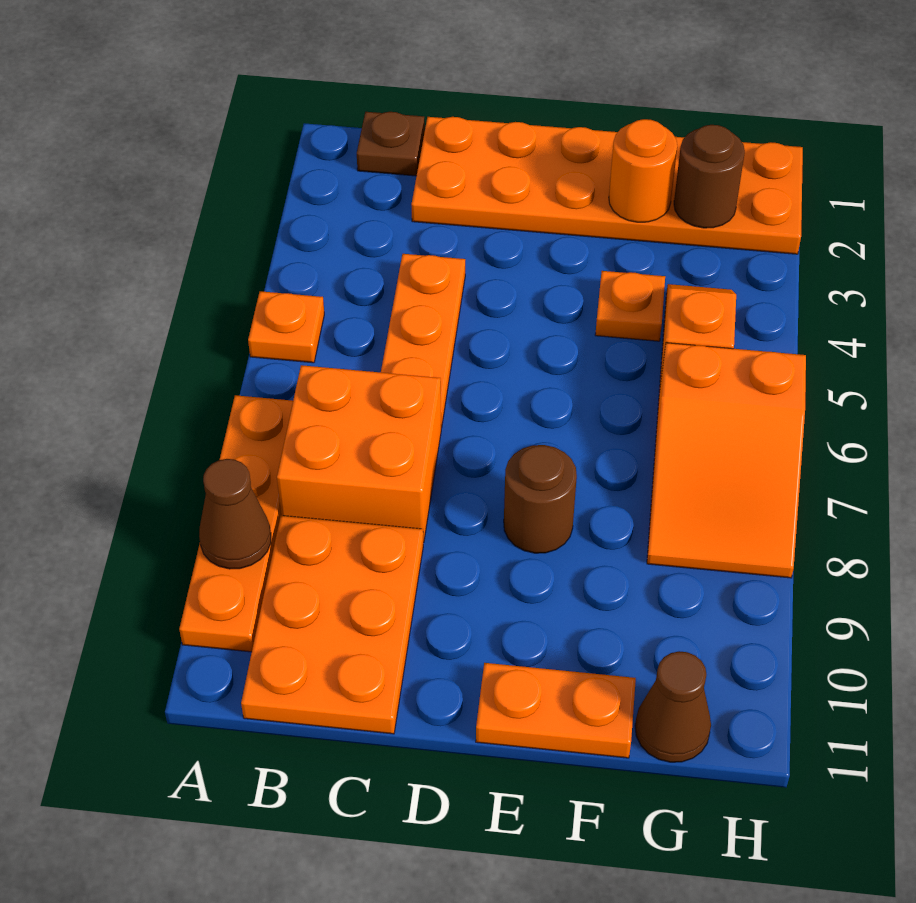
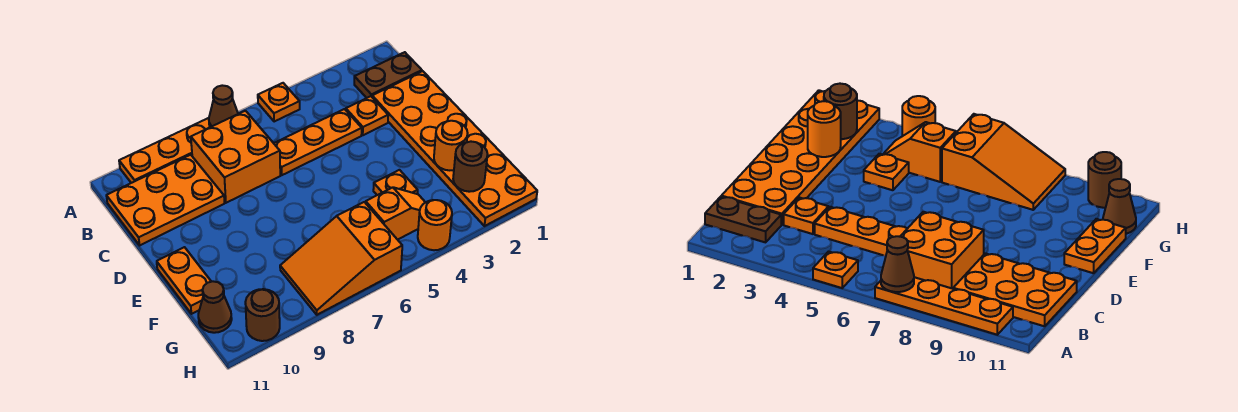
brown cone A9 level 2 -> brown cone A7 level 2
brown plate B1 level 1 -> brown plate B1:B2 level 1
none -> orange plate C3 level 1
brown round brick E8 level 1 -> brown round brick H10 level 1
none -> orange round brick H4 level 1

